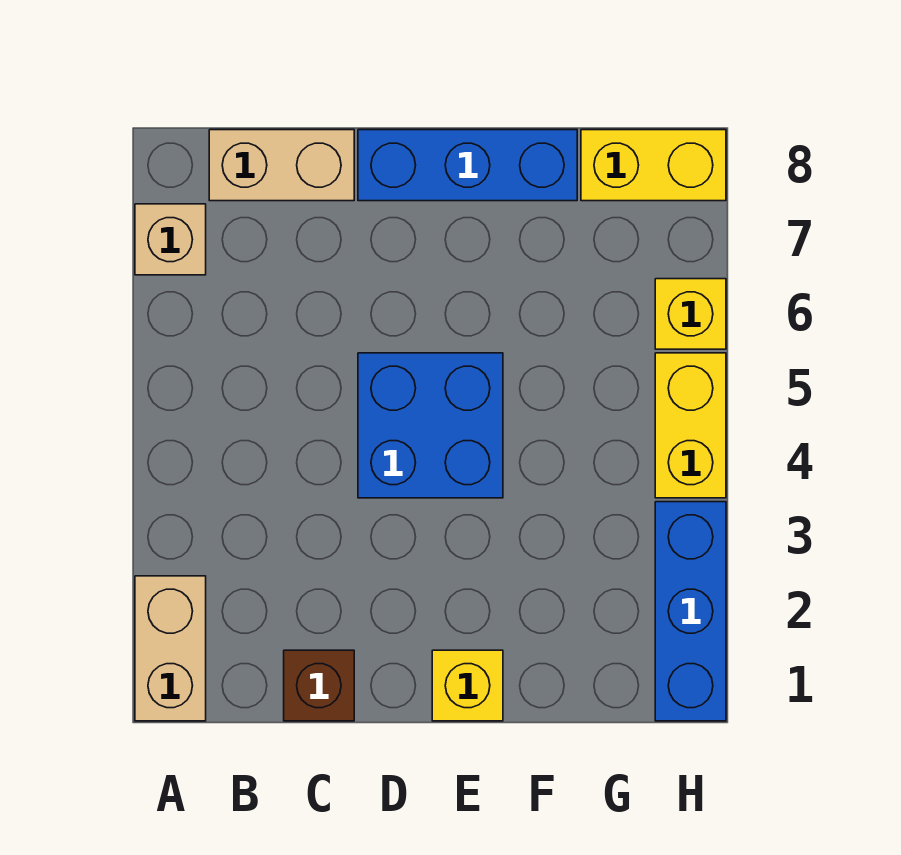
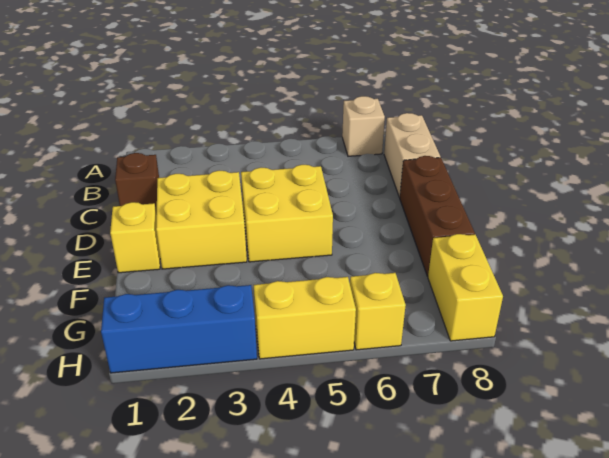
tan brick A1:A2 level 1 -> none
none -> yellow brick D2:E3 level 1
blue brick D4:E5 level 1 -> yellow brick D4:E5 level 1
blue brick D8:F8 level 1 -> brown brick D8:F8 level 1

